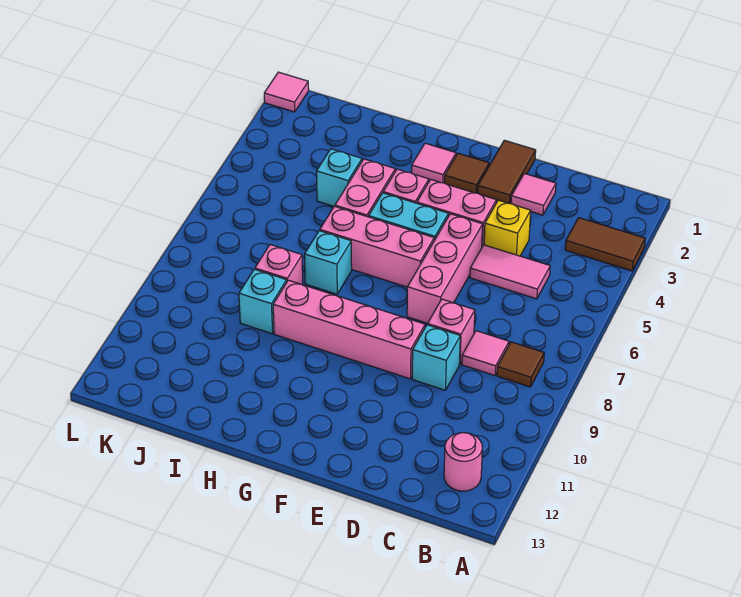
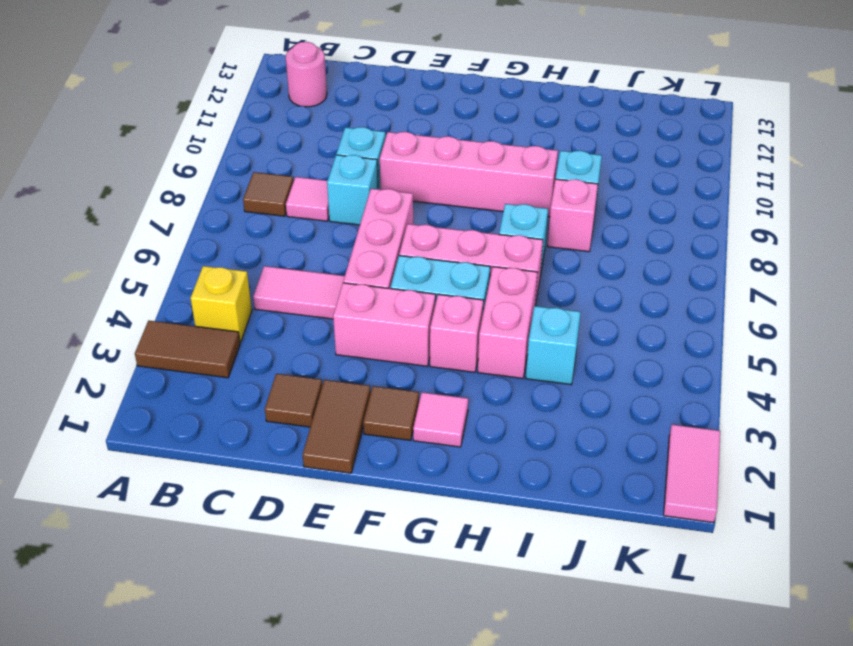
pink tile D2 level 1 -> brown tile D2 level 1
yellow brick D4 level 1 -> yellow brick B4 level 1
pink brick D8 level 1 -> cyan brick D8 level 1
pink tile L1 level 1 -> pink tile L1:L2 level 1

